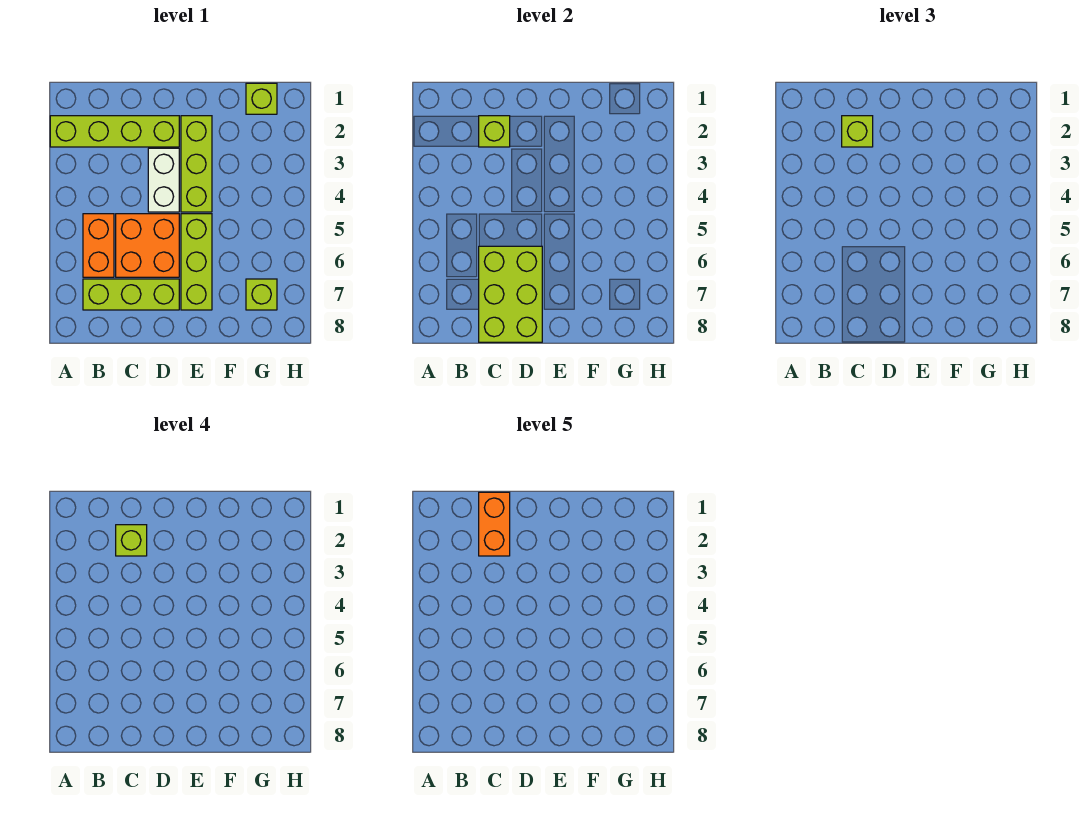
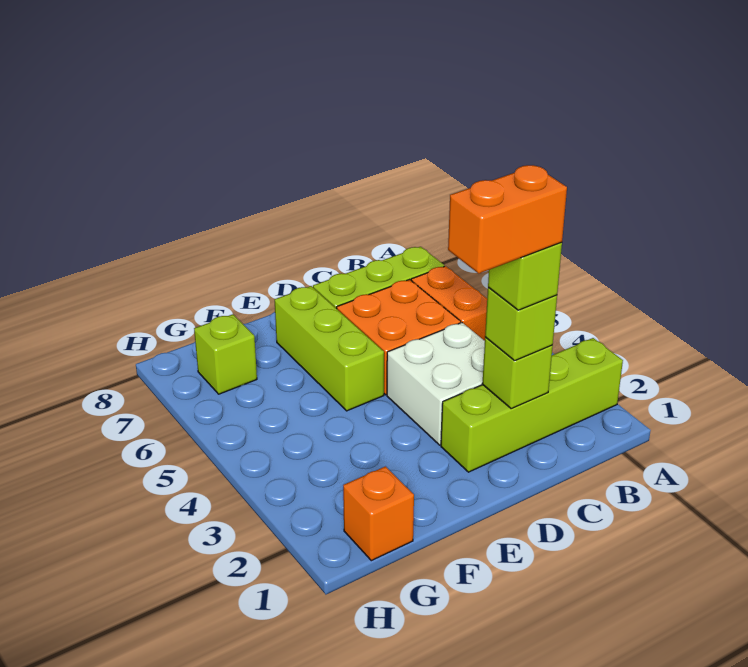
orange brick C1:C2 level 5 -> orange brick C2:D2 level 5
lime brick C6:D8 level 2 -> none
white brick D3:D4 level 1 -> white brick C3:D4 level 1
lime brick E2:E4 level 1 -> none
lime brick G1 level 1 -> orange brick G1 level 1

